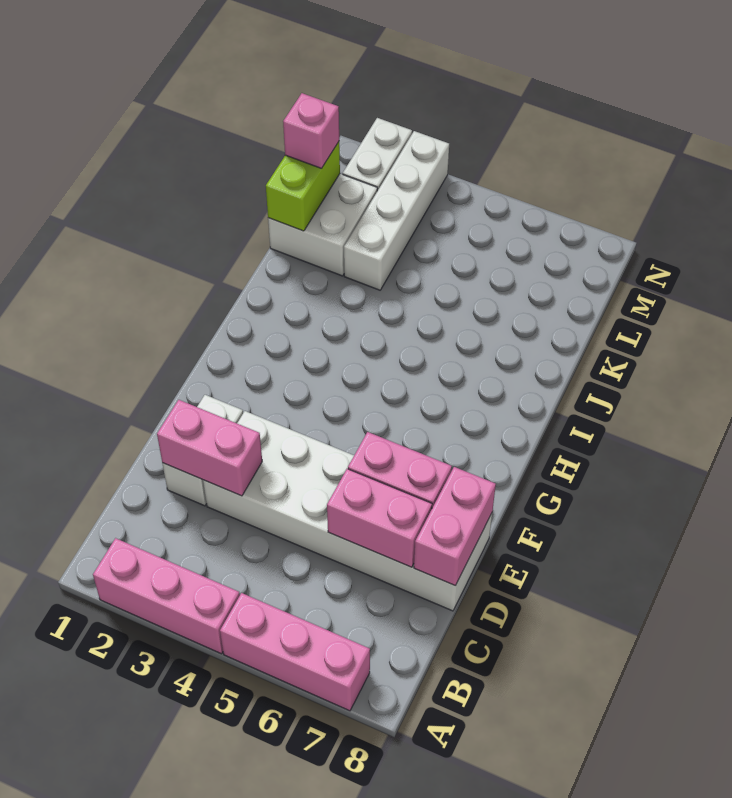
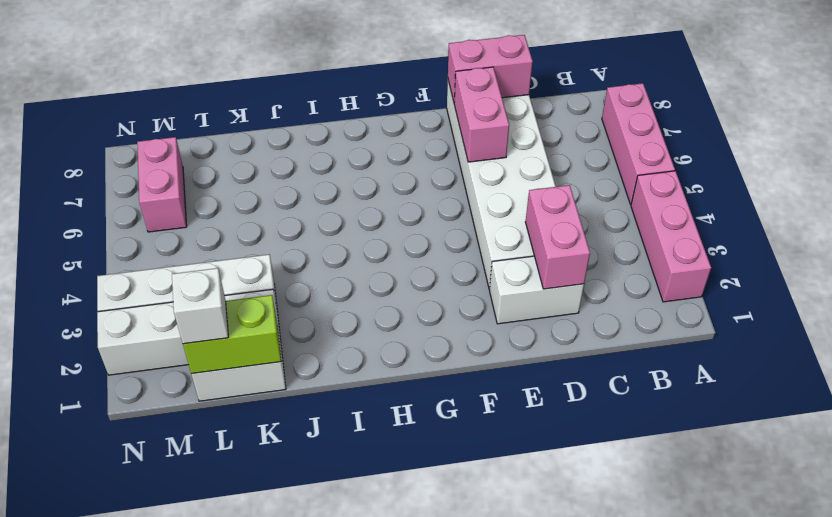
pink brick D6:D7 level 2 -> pink brick M6:M7 level 1
pink brick L1 level 3 -> white brick L1 level 3

